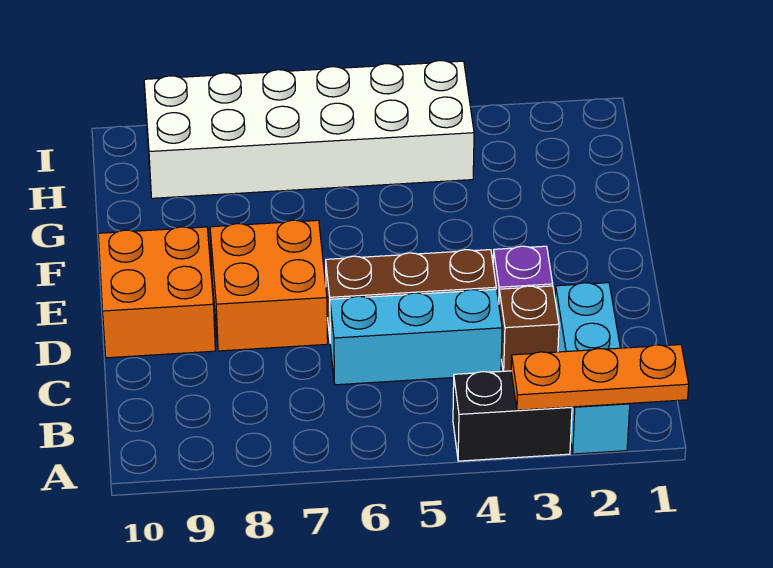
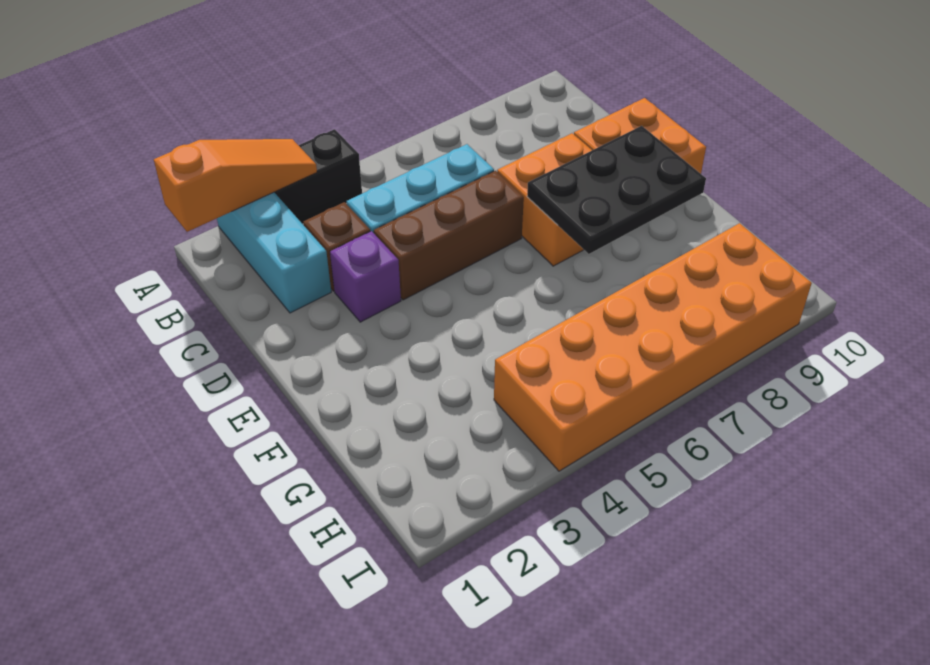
orange plate A1:A3 level 2 -> orange slope A1:A3 level 2 top 1
none -> black plate E7:F9 level 2
white brick H4:I9 level 1 -> orange brick H4:I9 level 1

